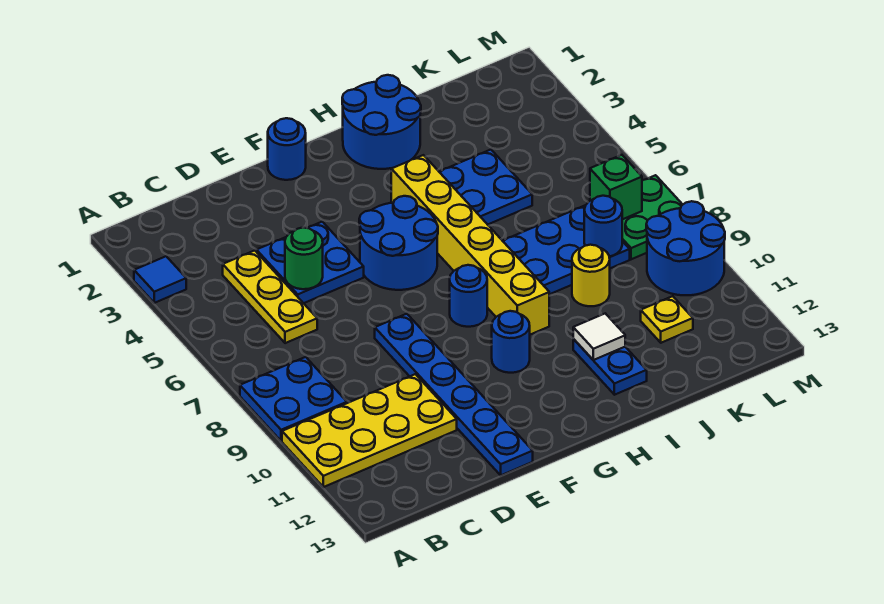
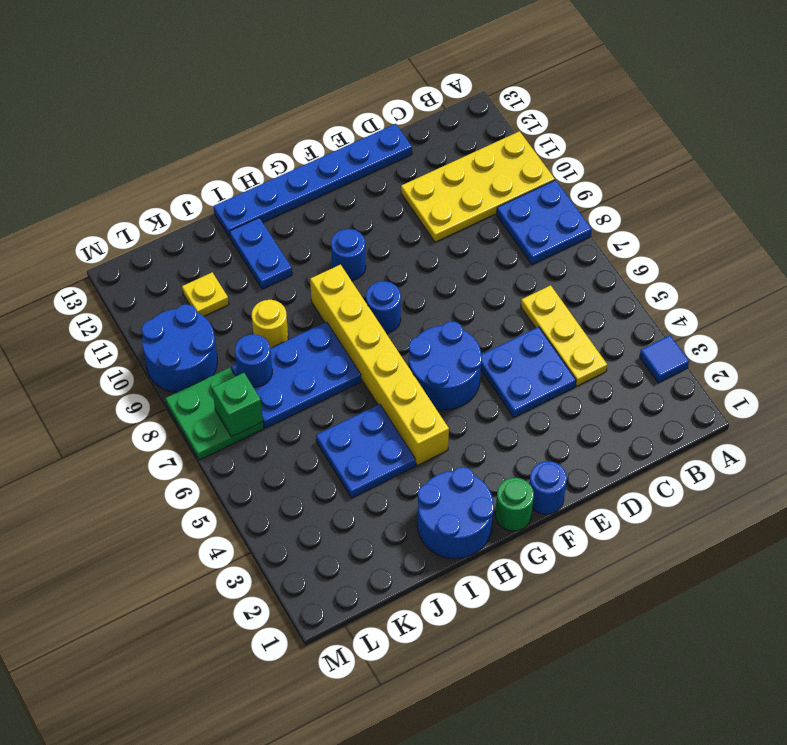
green round brick D5 level 2 -> green round brick G1 level 1
blue plate E8:E13 level 1 -> blue plate D13:I13 level 1
white tile I11 level 2 -> none

